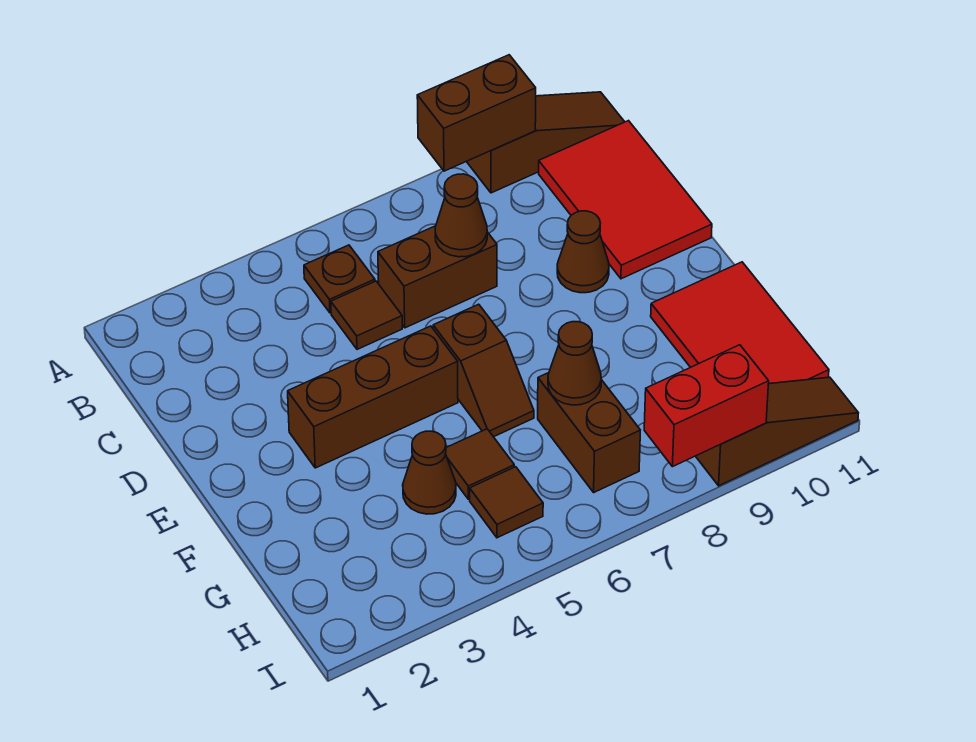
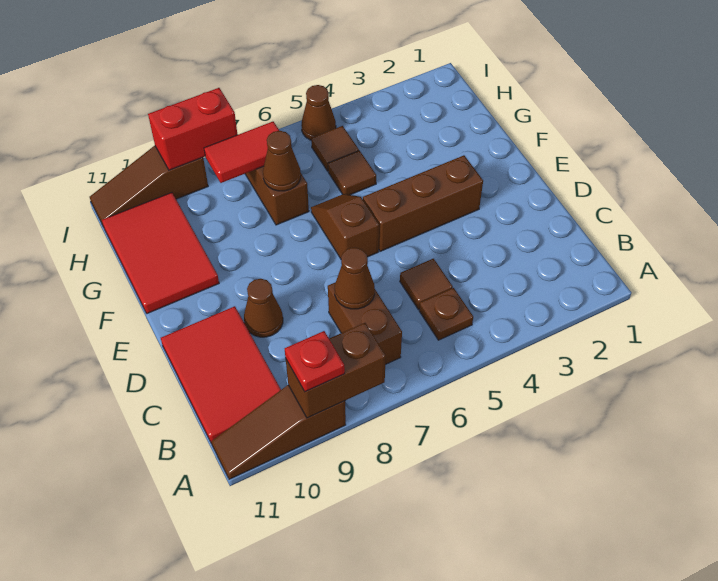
none -> red plate A9 level 3
brown brick C6:C7 level 1 -> brown brick B7:C7 level 1
brown cone G4 level 1 -> brown cone I5 level 1
none -> red tile H7:H8 level 2

